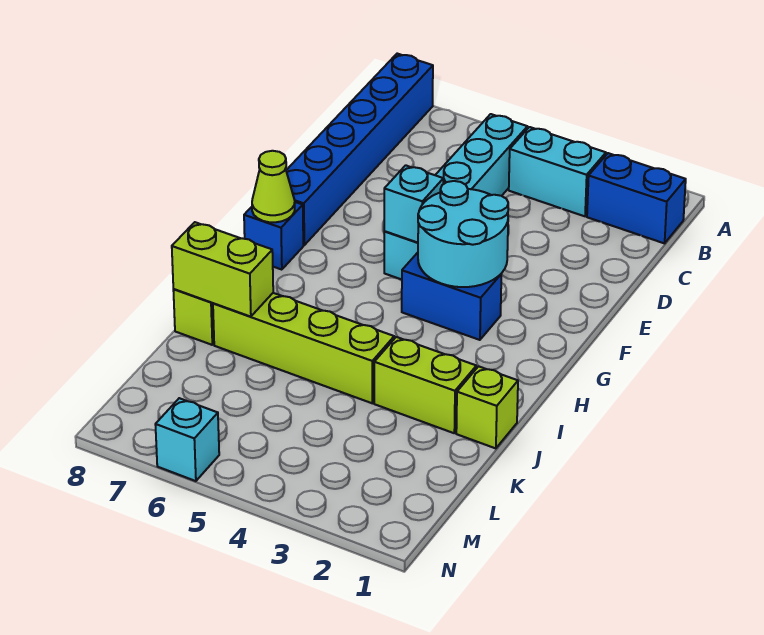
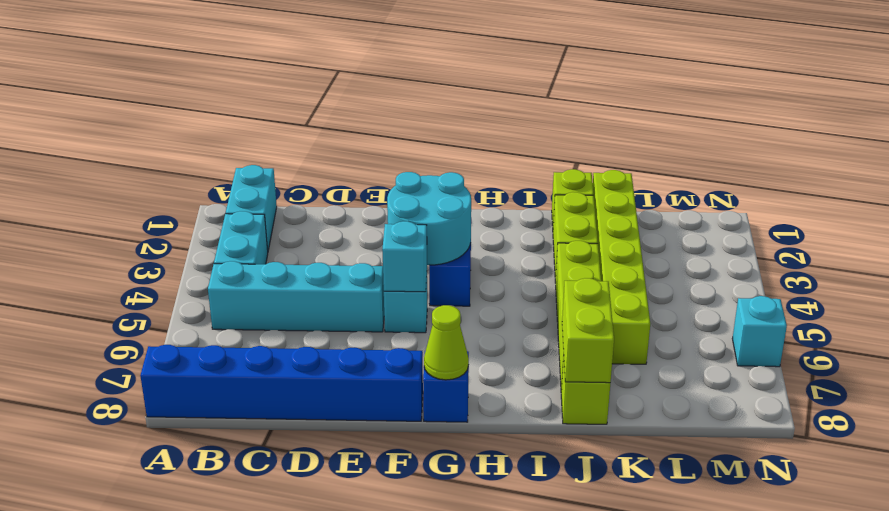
blue brick B1:B2 level 1 -> cyan brick B1:B2 level 1
none -> lime brick K1:K6 level 1

